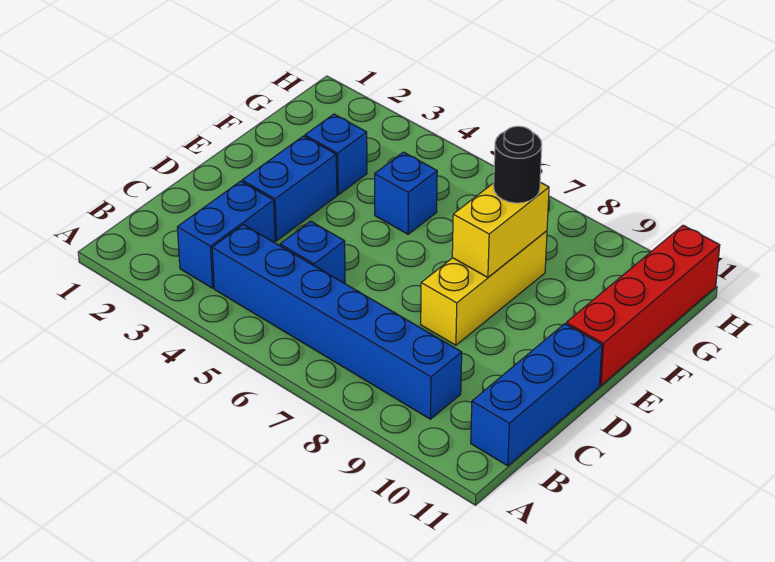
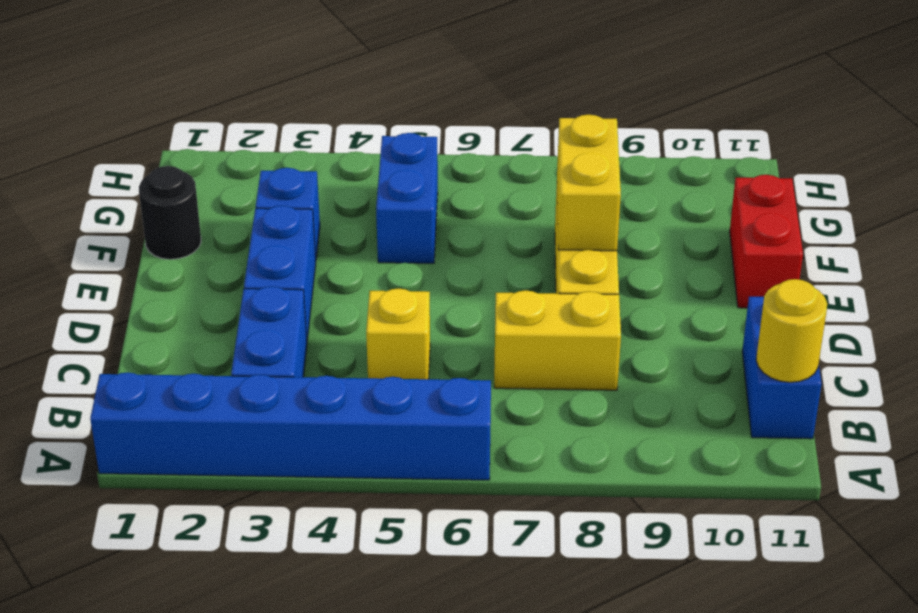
blue brick B4:B9 level 1 -> blue brick A1:A6 level 1
blue brick B11:D11 level 1 -> blue brick B11:C11 level 1
none -> yellow round brick B11 level 2
blue brick C5 level 1 -> yellow brick C5 level 1
none -> yellow brick C7:C8 level 1
red brick E11:H11 level 1 -> red brick E11:F11 level 1
blue brick F5 level 1 -> blue brick F5:G5 level 1
black round brick F8 level 3 -> black round brick F1 level 1

